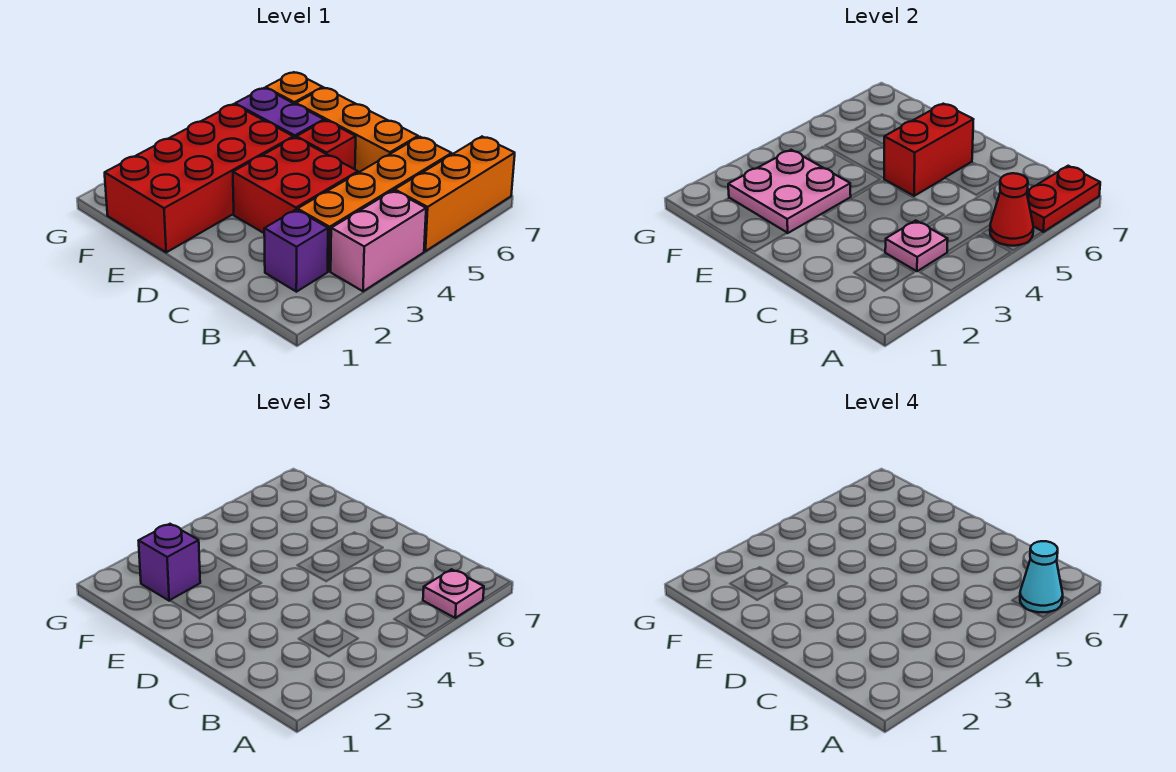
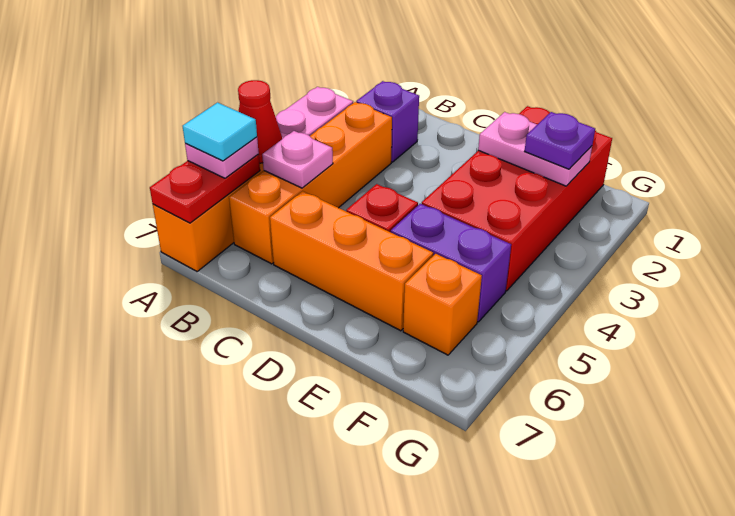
cyan cone A6 level 4 -> cyan tile A6 level 4
pink plate B3 level 2 -> pink plate B5 level 2
red brick C3:D4 level 1 -> none
red brick D5:D6 level 2 -> none
pink plate E2:F3 level 2 -> pink plate E2:F2 level 2
purple brick F2 level 3 -> purple plate F2 level 3

